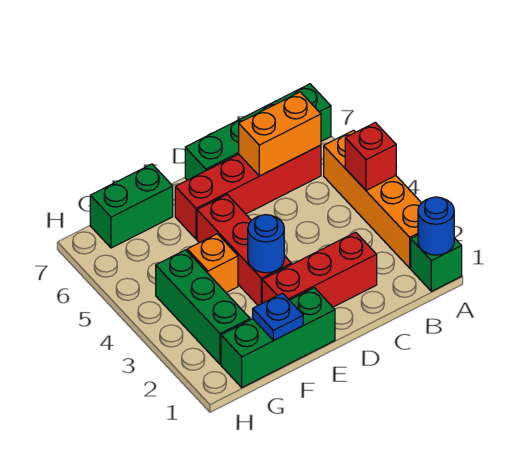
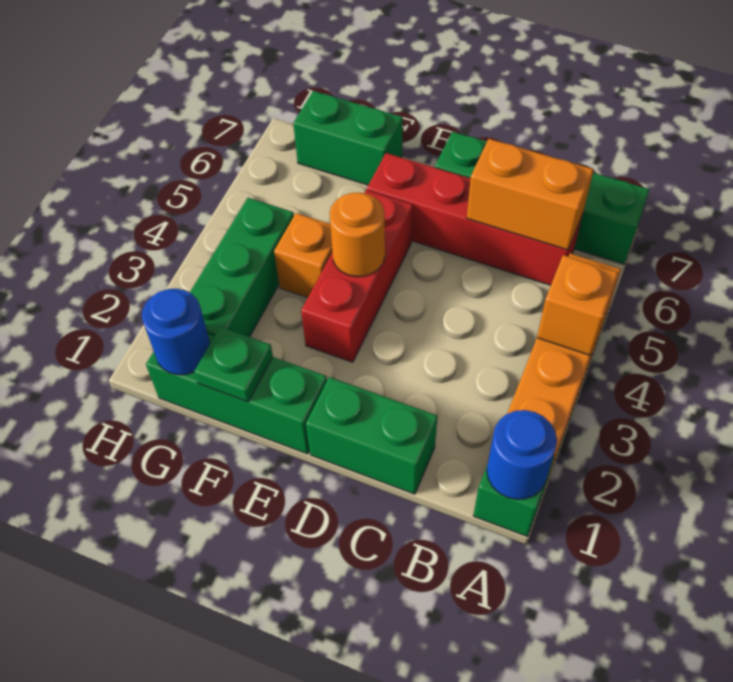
red brick A4 level 2 -> orange brick A4 level 2
none -> green brick C1:D1 level 1
red brick C2:E2 level 1 -> none
blue round brick E3 level 2 -> blue round brick G1 level 2
none -> orange round brick E4 level 2
blue plate F1 level 2 -> green plate F1 level 2

